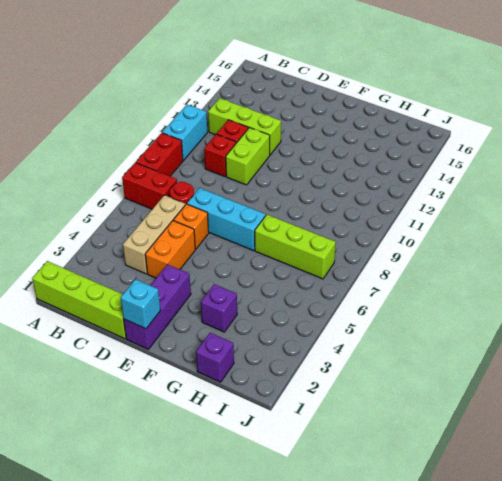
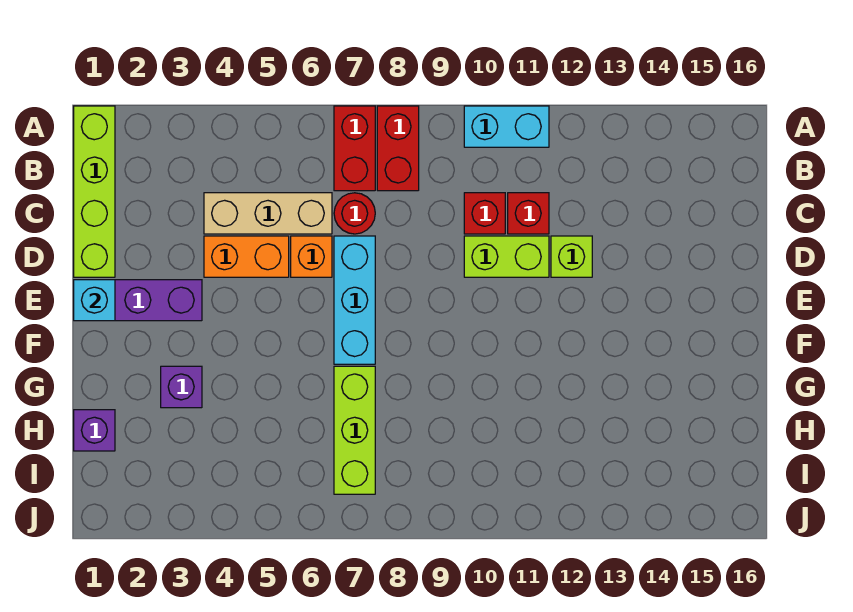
red brick A8:A9 level 1 -> red brick A8:B8 level 1
lime brick B12:D12 level 1 -> lime brick D12 level 1

